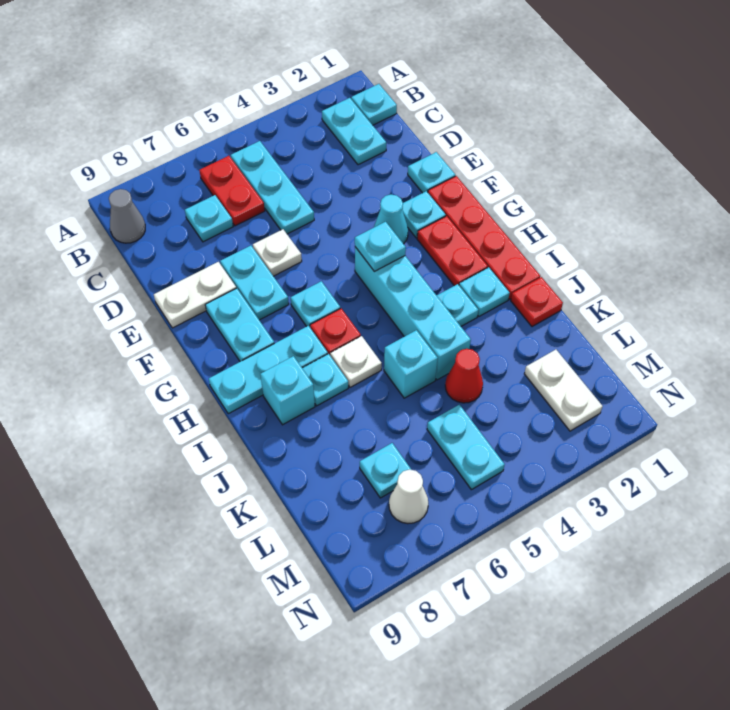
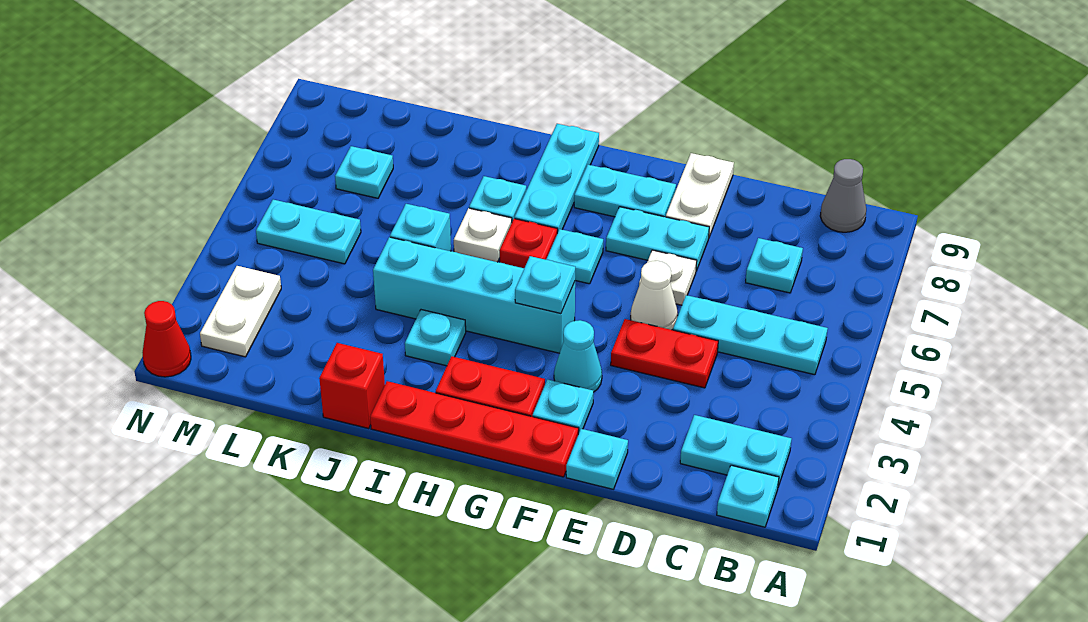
red plate B6:C6 level 1 -> red plate D4:E4 level 1
cyan plate I2 level 1 -> none
cyan brick I8 level 1 -> none
red plate J1 level 1 -> red brick J1 level 1
red cone K4 level 1 -> red cone N1 level 1
white plate L2:M2 level 1 -> white plate M2:M3 level 1
white cone M7 level 1 -> white cone E5 level 1

